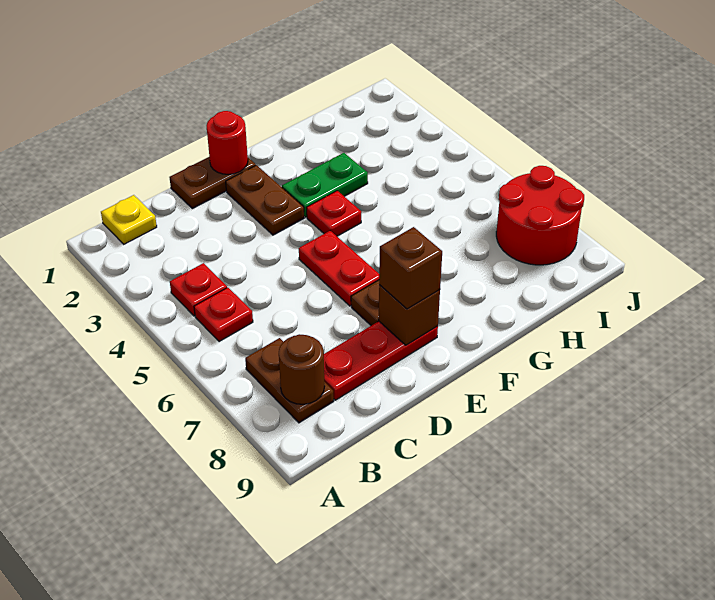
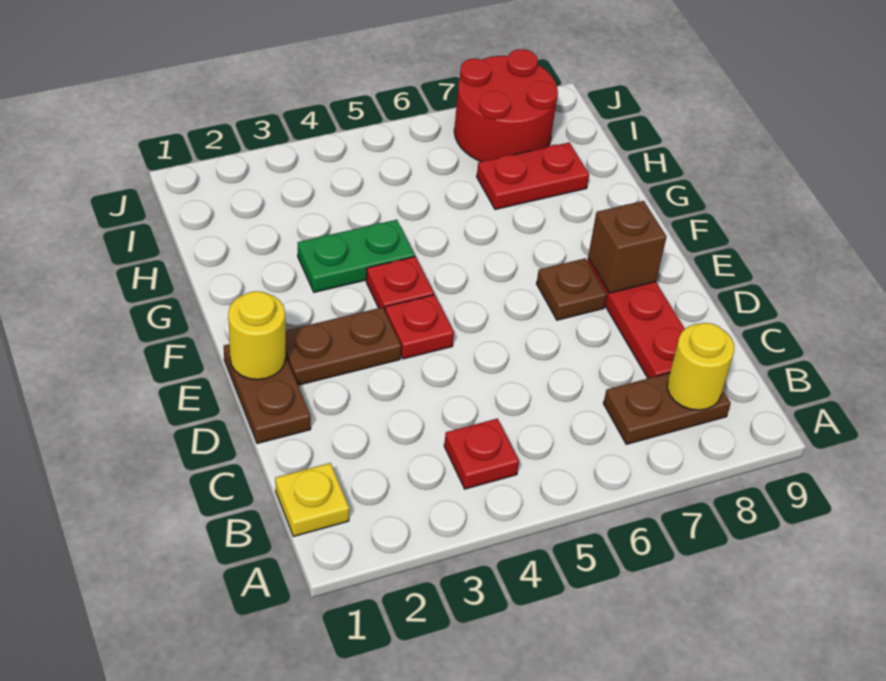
red plate B5 level 1 -> red plate E4 level 1
brown round brick B8 level 2 -> yellow round brick B8 level 2
red round brick E1 level 2 -> yellow round brick E1 level 2
red plate E5:E6 level 1 -> red plate H7:H8 level 1
brown brick E8 level 3 -> none
green plate F3:G3 level 1 -> green plate G3:G4 level 1

